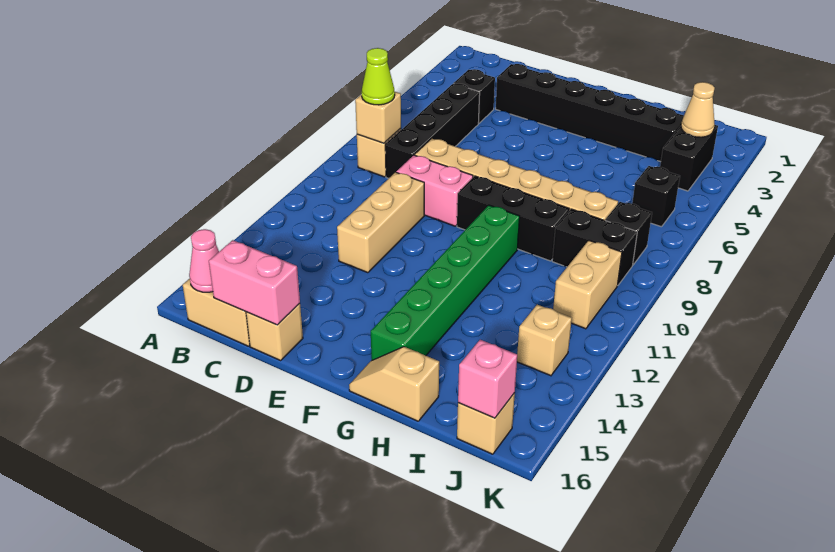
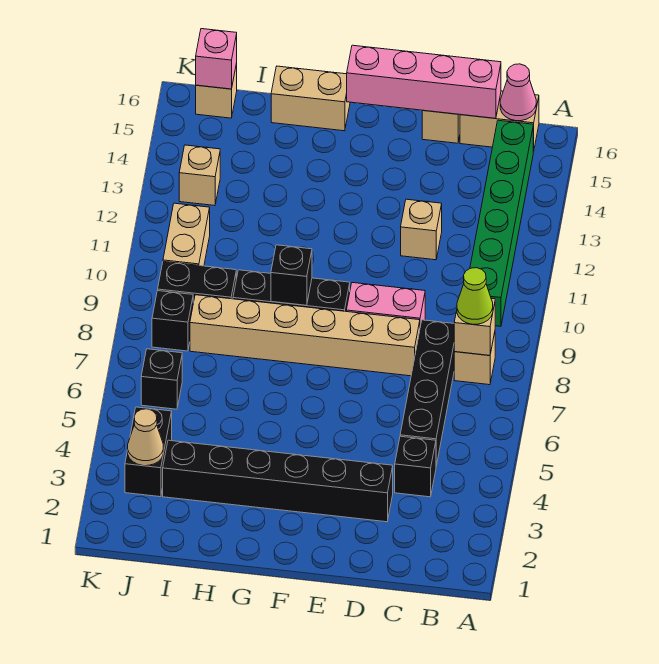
pink brick C16:D16 level 2 -> pink brick C16:F16 level 2
tan brick D10:D12 level 1 -> tan brick D12 level 1
none -> black brick G9 level 2
green brick G10:G15 level 1 -> green brick B10:B15 level 1
tan slope G16:H16 level 1 top H -> tan brick G16:H16 level 1

